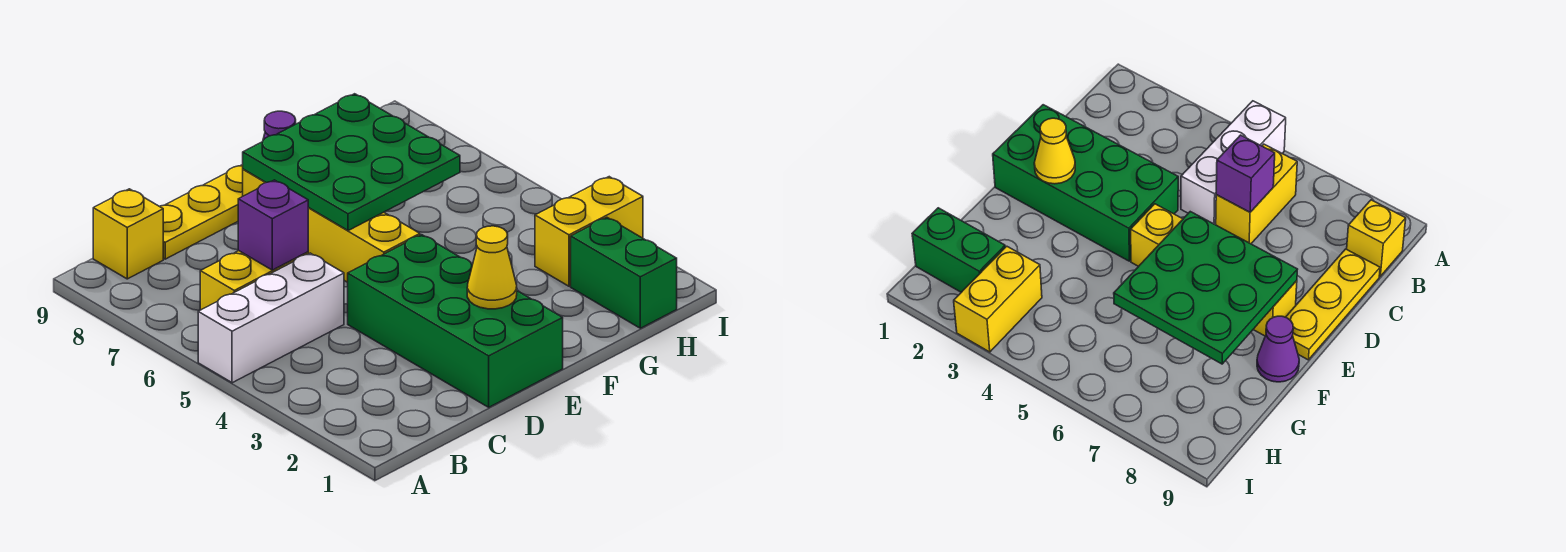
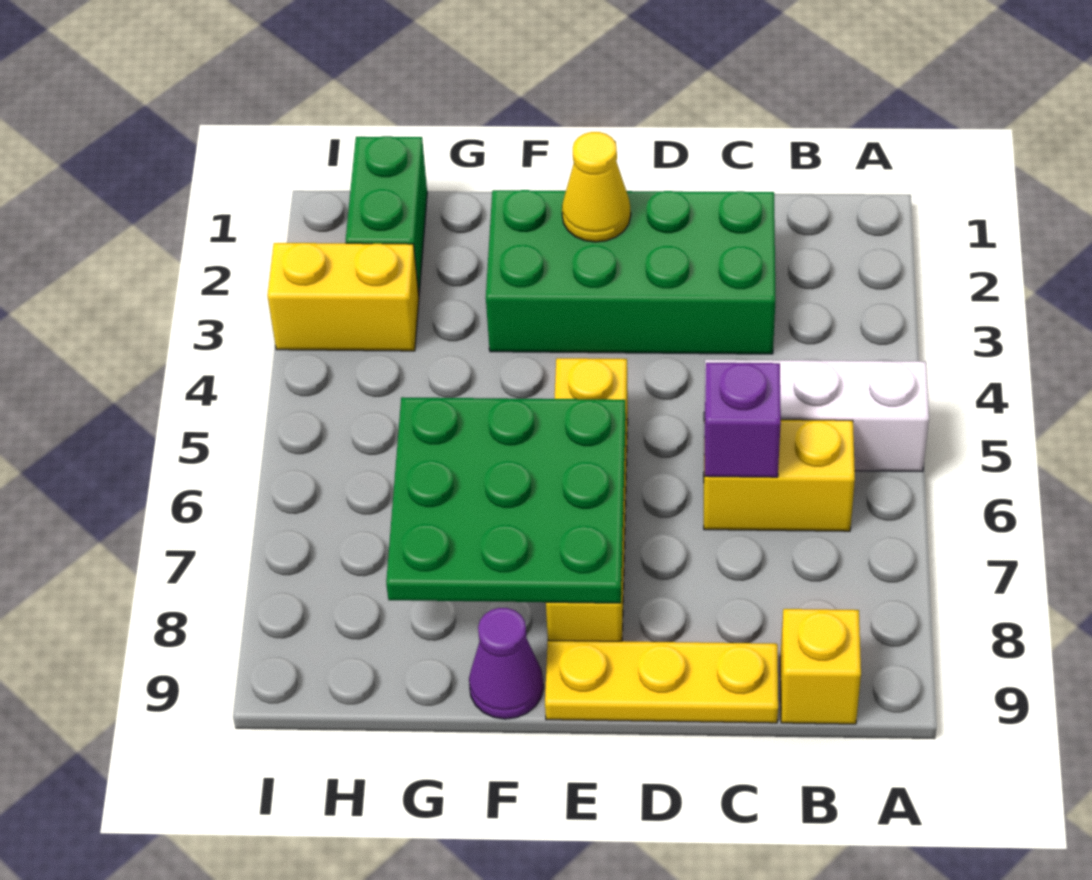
green brick D1:E4 level 1 -> green brick C2:F3 level 1

